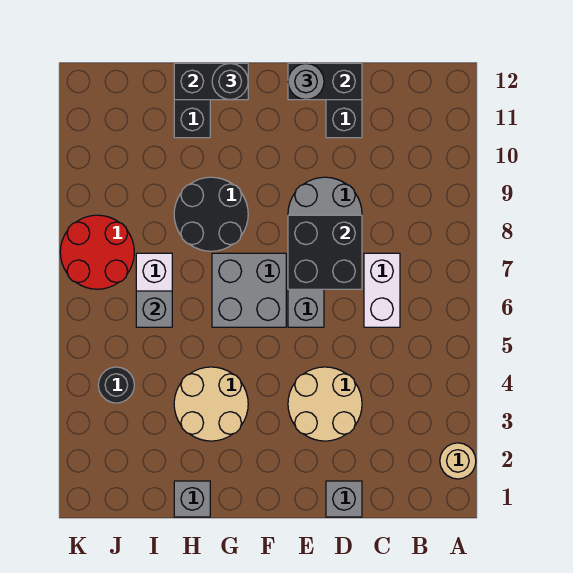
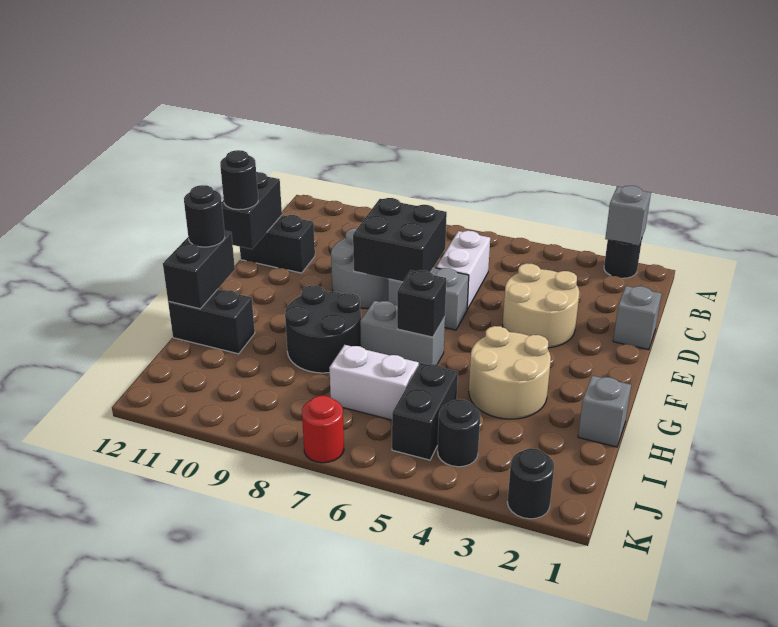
tan round brick A2 level 1 -> black round brick A2 level 1
white brick C6:C7 level 1 -> white brick C6:D6 level 1
grey round brick E12 level 3 -> black round brick E12 level 3
grey brick F6:G7 level 1 -> grey brick G6:G7 level 1
none -> black brick G6 level 2
none -> black brick I5:J5 level 1
grey brick I6 level 2 -> grey brick A2 level 2
red round brick J7:K8 level 1 -> red round brick K7 level 1
none -> black round brick K2 level 1

